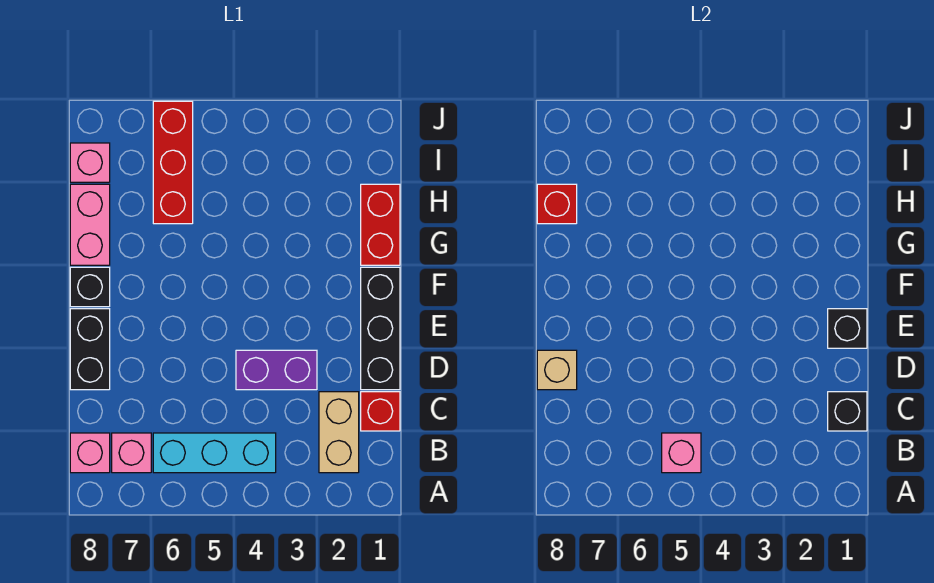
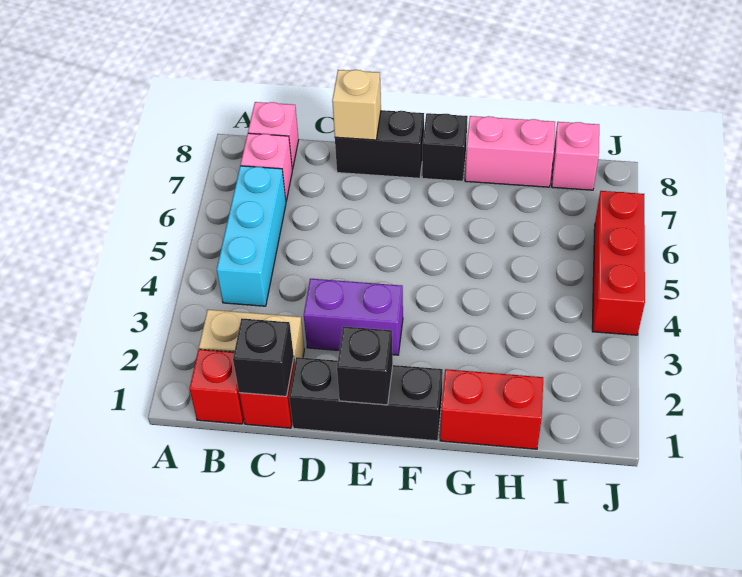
pink brick B5 level 2 -> none
purple brick D3:D4 level 1 -> purple brick D3:E3 level 1
red brick H6:J6 level 1 -> red brick J4:J6 level 1
red brick H8 level 2 -> red brick B1 level 1

